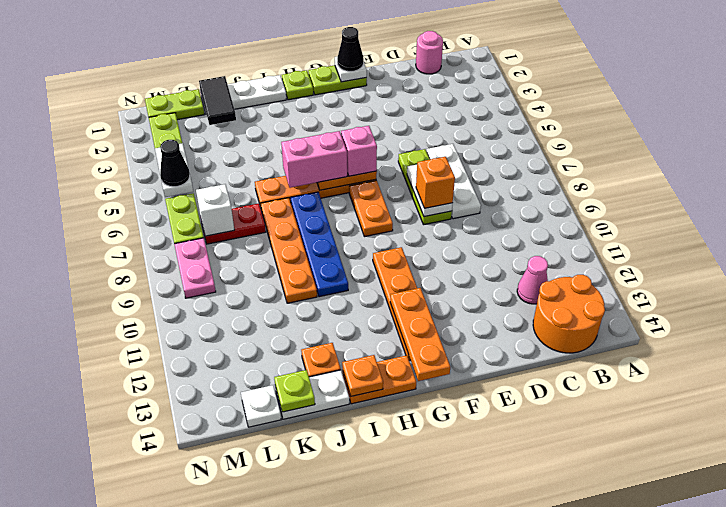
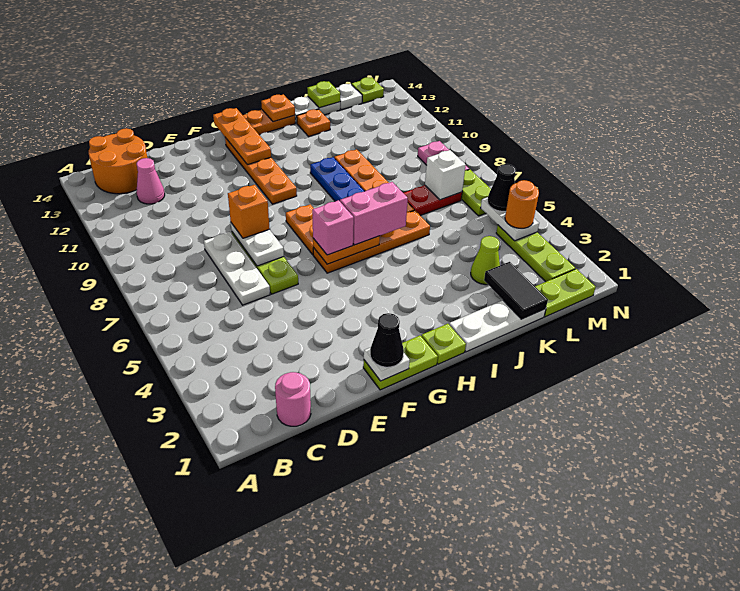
none -> lime cone K3 level 1
none -> orange round brick M4 level 3
none -> lime plate M14 level 1

